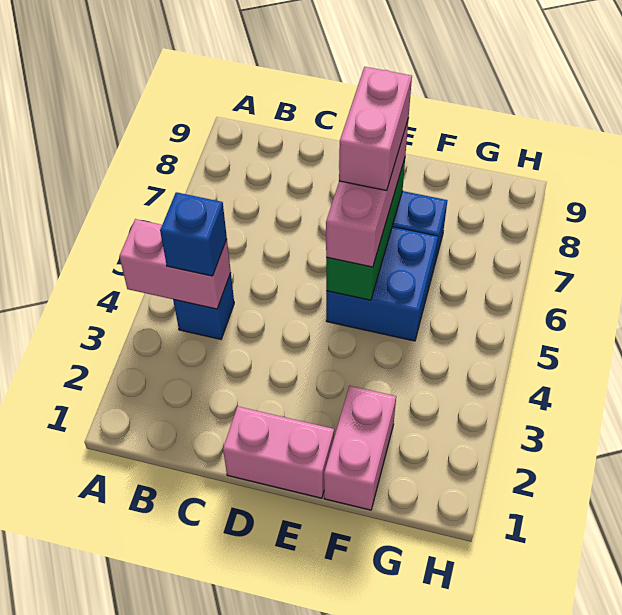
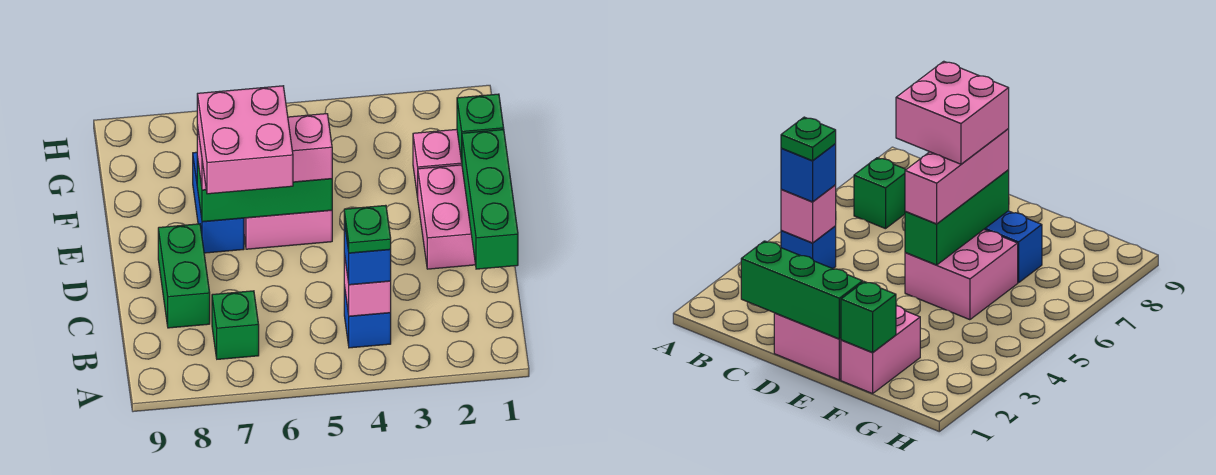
pink brick A4:B4 level 2 -> pink brick B4 level 2
none -> green plate B4 level 4
none -> green brick B7 level 1
none -> green brick C1:E1 level 2
none -> green brick C8:D8 level 1
pink brick D1:E1 level 1 -> pink brick D1:E2 level 1
blue brick E5:F6 level 1 -> pink brick E5:F6 level 1
pink brick E6:E7 level 4 -> pink brick D6:E7 level 4
none -> green brick F1 level 2

